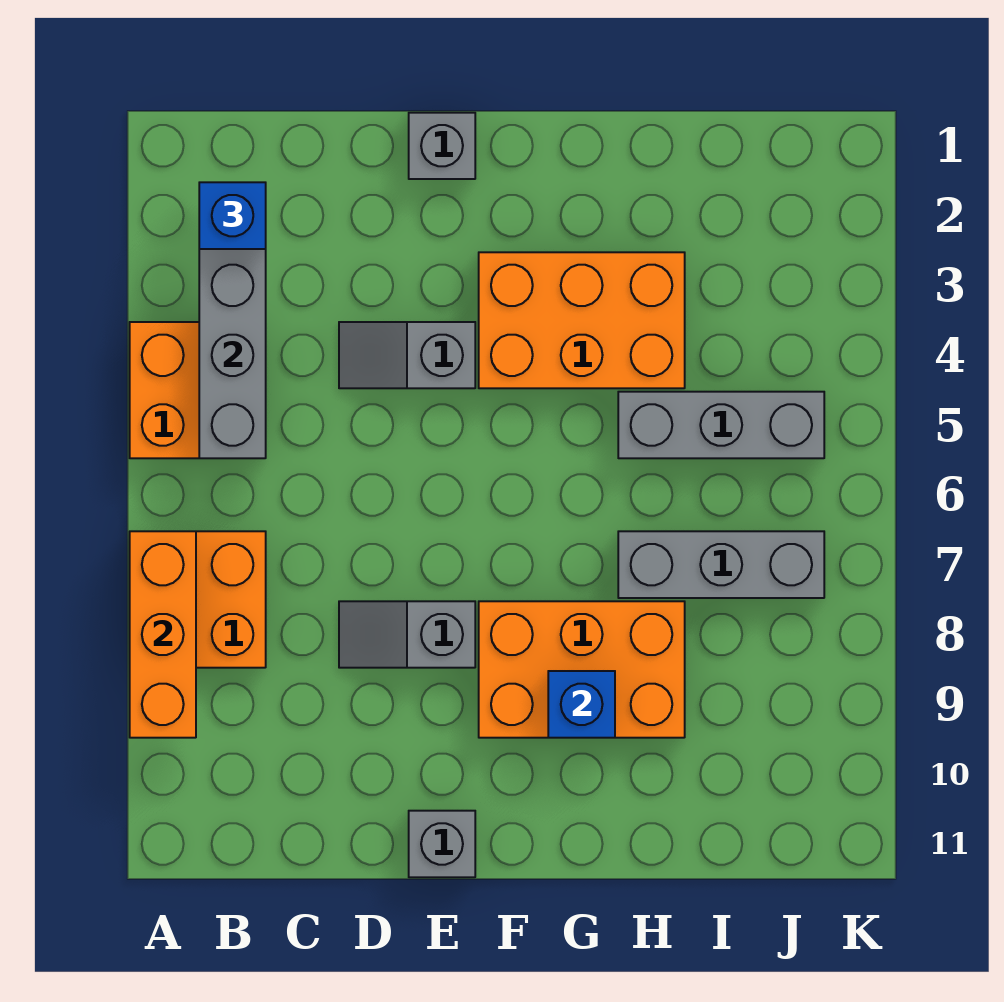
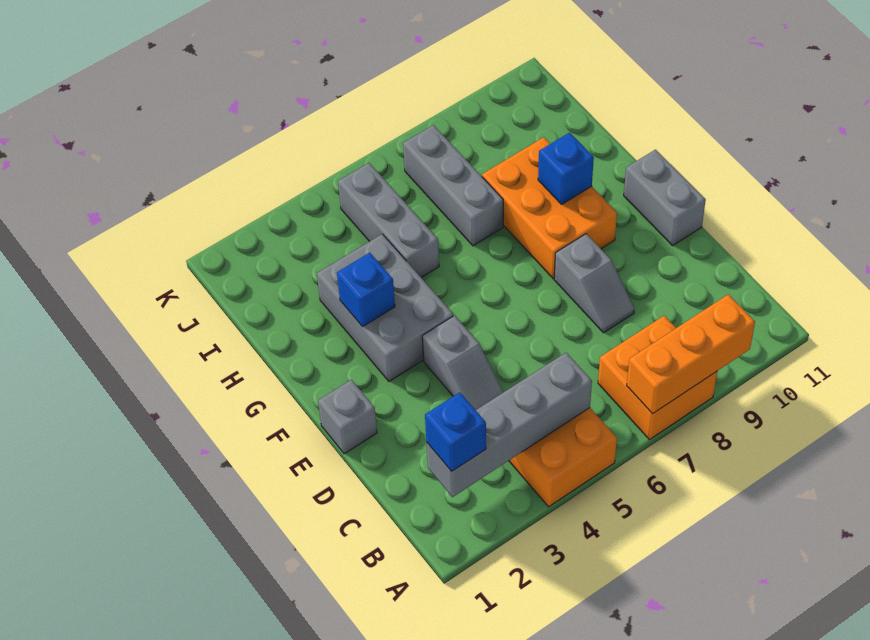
grey brick E11 level 1 -> grey brick E11:F11 level 1
orange brick F3:H4 level 1 -> grey brick F3:H4 level 1
none -> blue brick G3 level 2

